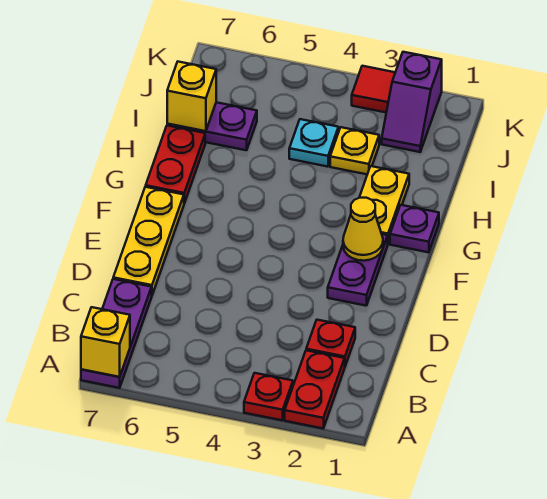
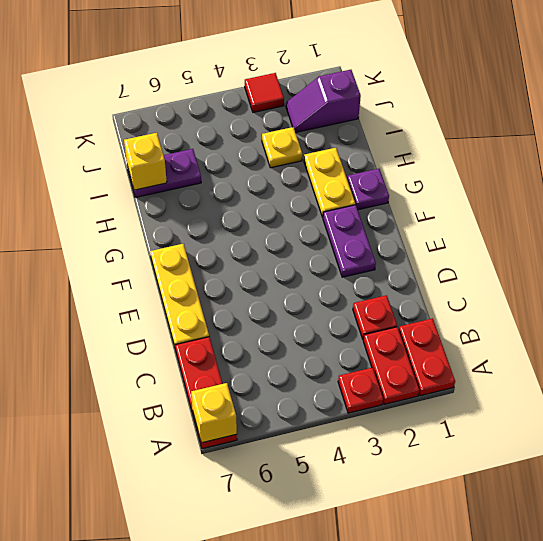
purple plate A7:C7 level 1 -> red plate A7:C7 level 1
yellow cone F2 level 2 -> none
red plate G7:H7 level 1 -> red plate A1:B1 level 1
cyan plate I4 level 1 -> none
purple slope J2:K2 level 1 top K -> purple slope J1:J2 level 1 top 1

